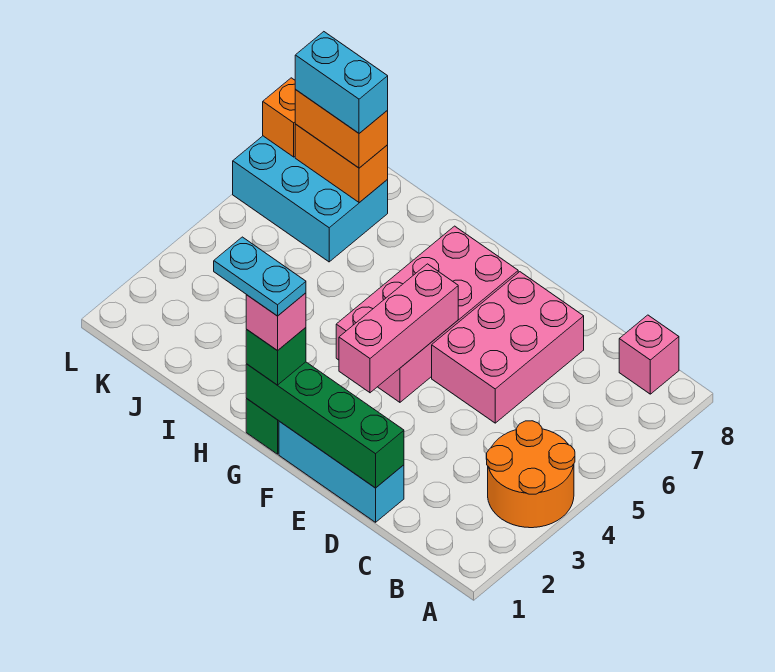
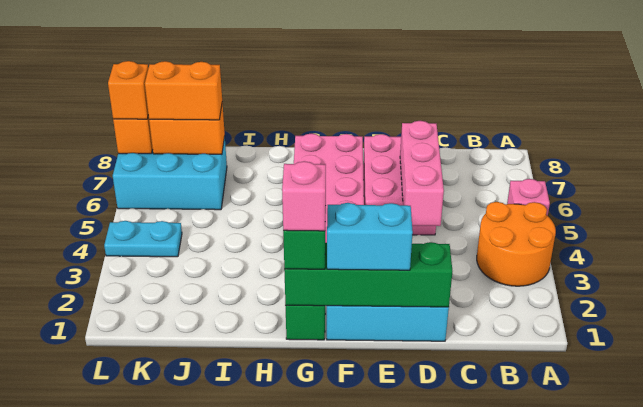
pink brick B8 level 1 -> pink brick A5 level 1
pink brick F3:F5 level 2 -> pink brick D4:D6 level 2
cyan plate G1:H1 level 5 -> cyan plate K4:L4 level 1
cyan brick J7:K7 level 4 -> cyan brick E1:F1 level 3
none -> orange brick L7 level 3

